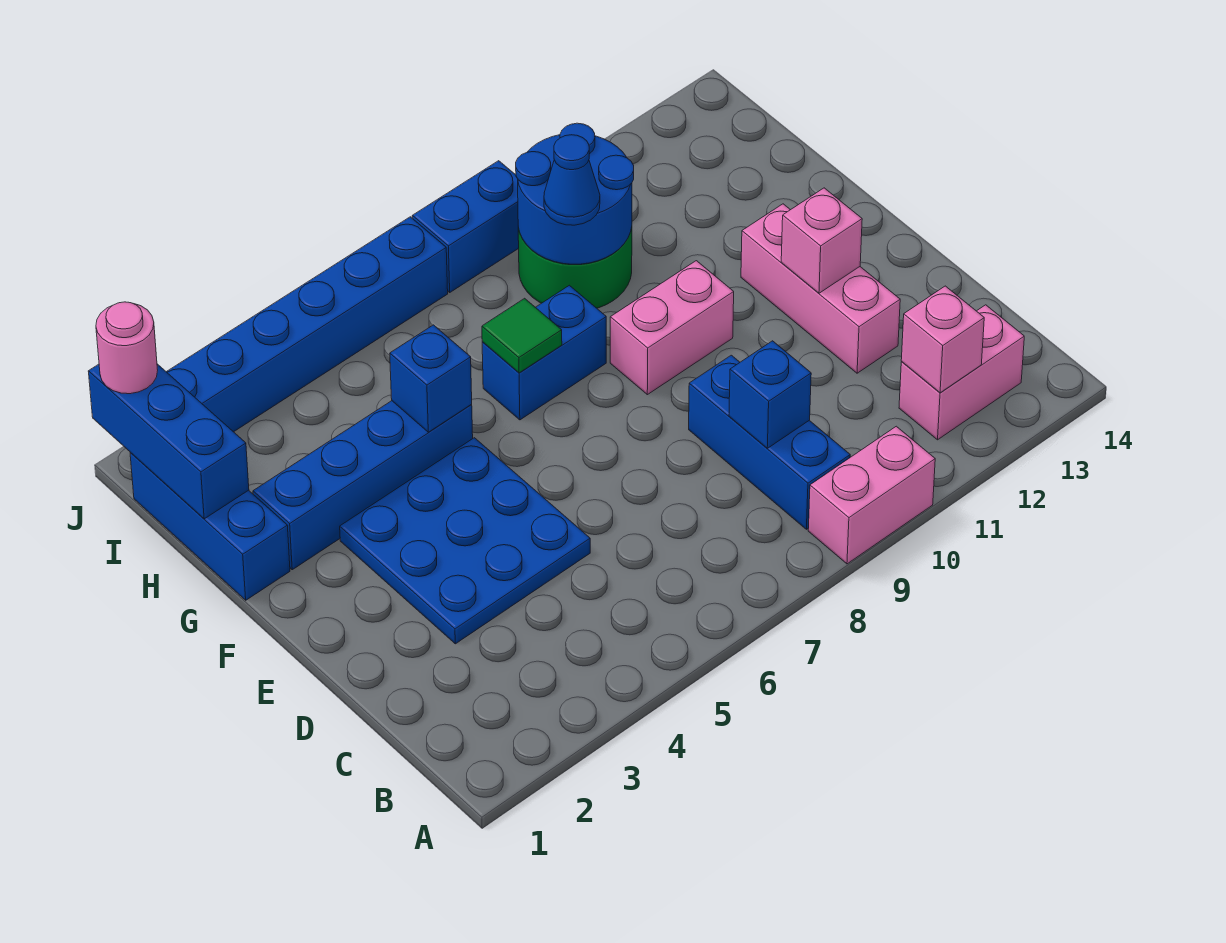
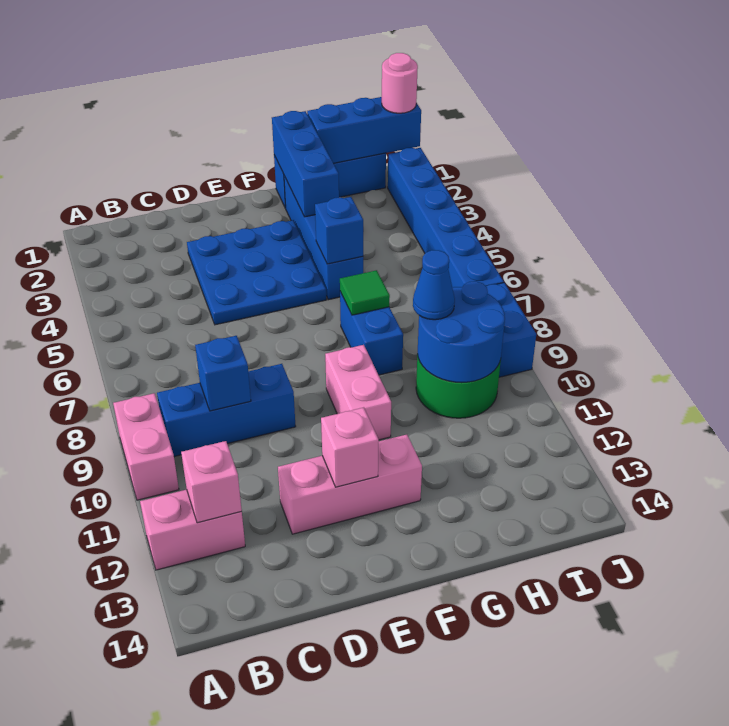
pink brick B12:B13 level 1 -> pink brick A12:B12 level 1
none -> blue brick G1:G3 level 2

